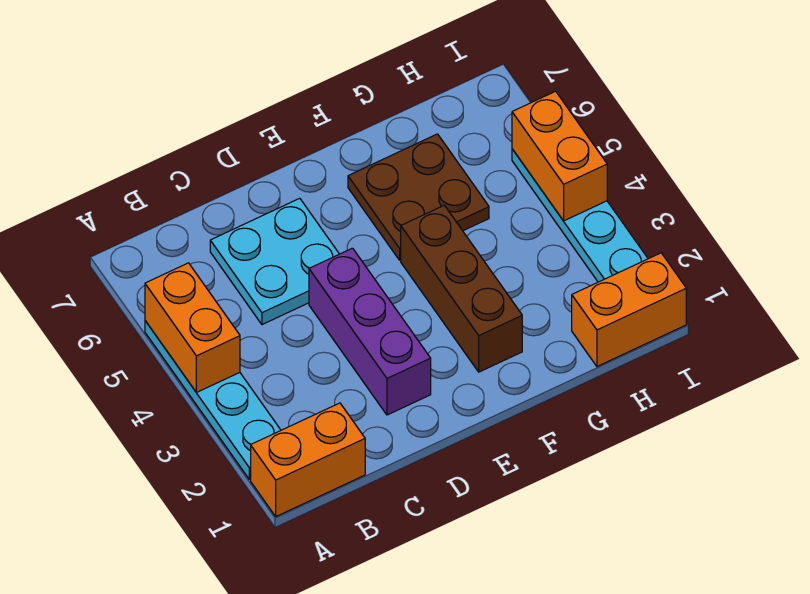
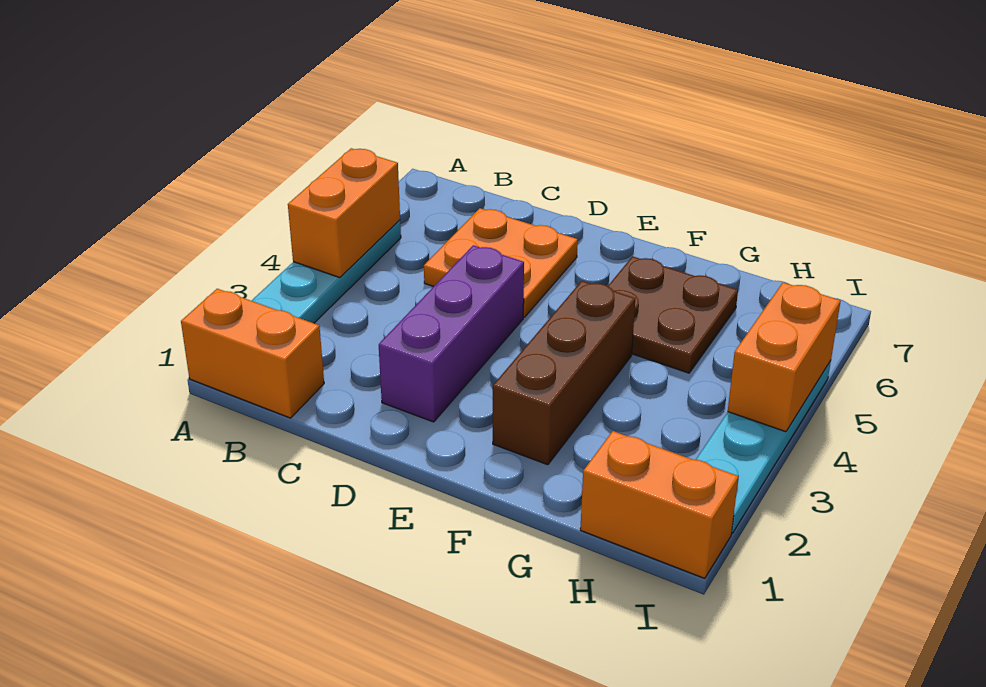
cyan plate C5:D6 level 1 -> orange plate C5:D6 level 1

